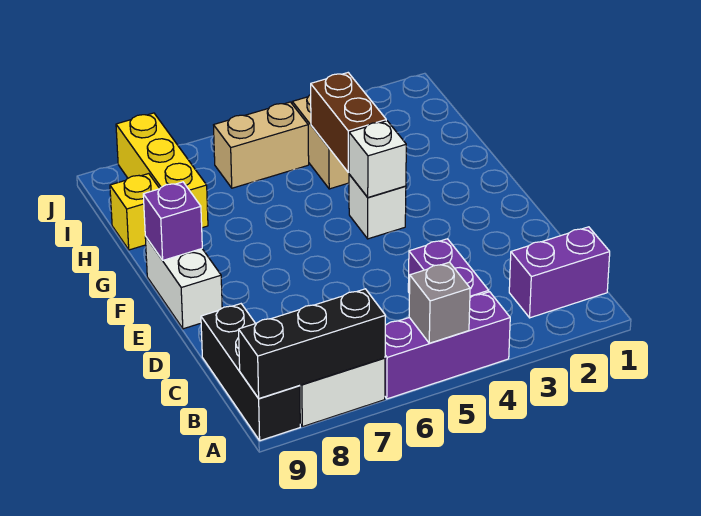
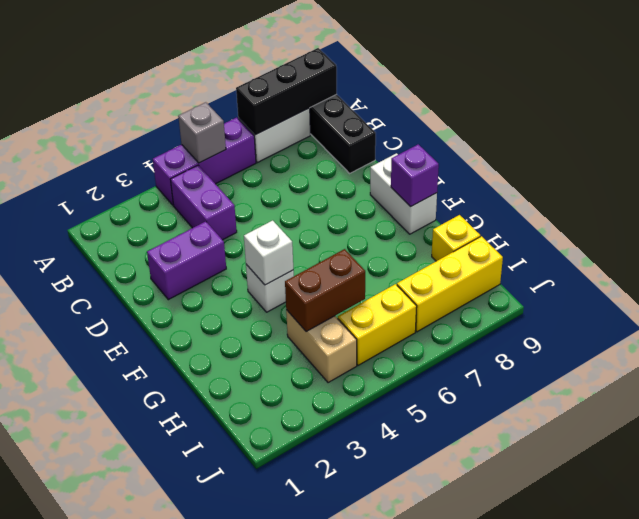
purple brick B1:B2 level 1 -> purple brick D2:D3 level 1
brown brick G4:H4 level 2 -> brown brick H4:H5 level 2
yellow brick H8:J8 level 1 -> yellow brick I7:I9 level 1
tan brick I5:I6 level 1 -> yellow brick I5:I6 level 1

